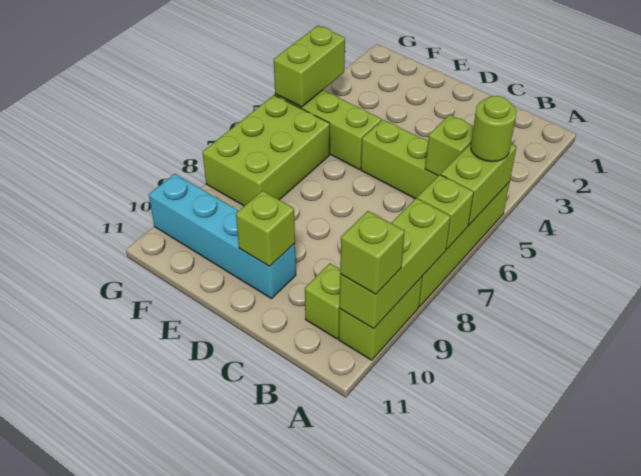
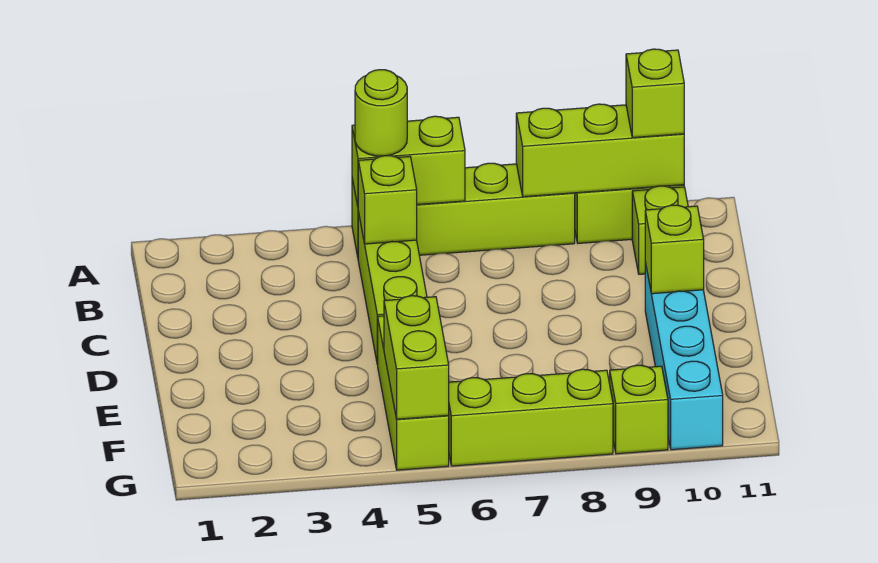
lime brick A7 level 2 -> lime brick G9 level 1
lime brick F6:G8 level 1 -> lime brick G6:G8 level 1
lime brick G4:G5 level 2 -> lime brick F5:G5 level 2

